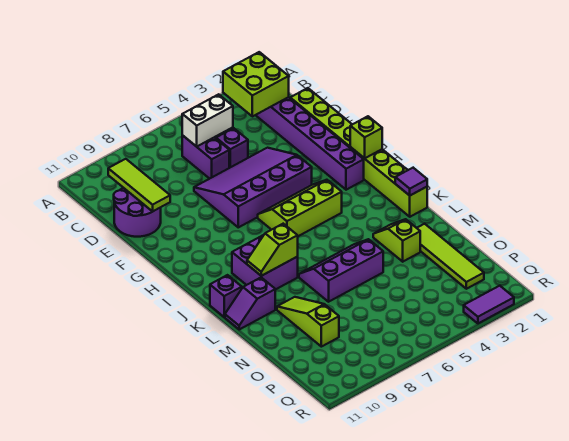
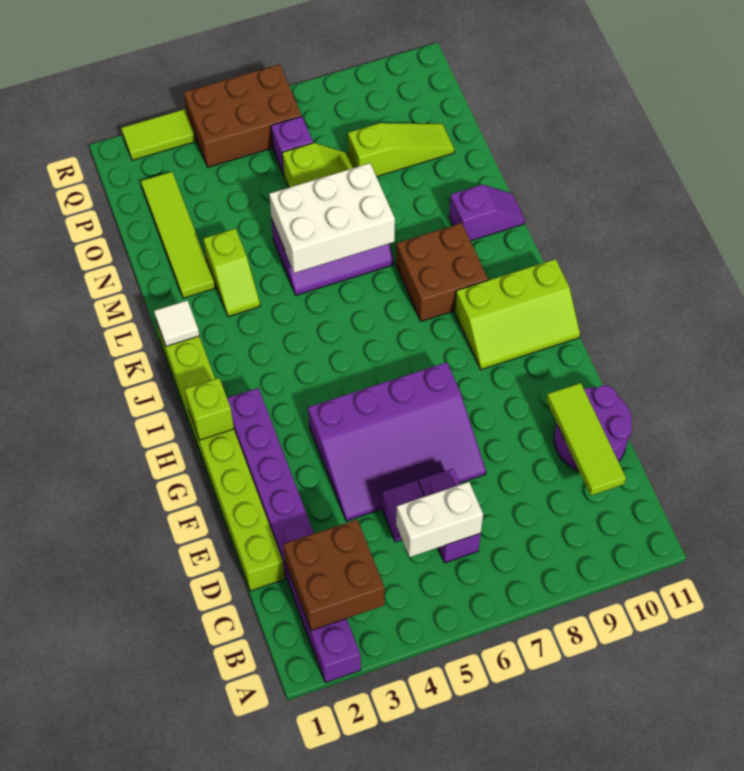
lime brick B2:C3 level 2 -> brown brick B2:C3 level 2
lime slope H4:I6 level 1 top I -> lime slope H9:I11 level 1 top I
purple brick J8:K9 level 1 -> brown brick J8:K9 level 1
purple tile K1 level 2 -> white tile K1 level 2
lime slope K8:K9 level 2 top 8 -> lime slope O6:O7 level 1 top 6
purple brick K11 level 1 -> purple brick P6 level 1
none -> white brick L5:M7 level 2
lime slope M9:O9 level 1 top O -> lime slope O8:O10 level 1 top 8
none -> brown brick Q4:R6 level 1
purple tile R2:R3 level 1 -> lime tile R2:R3 level 1

